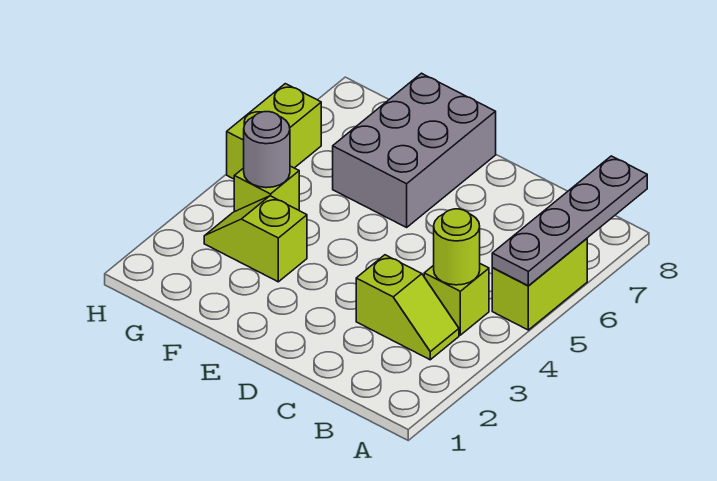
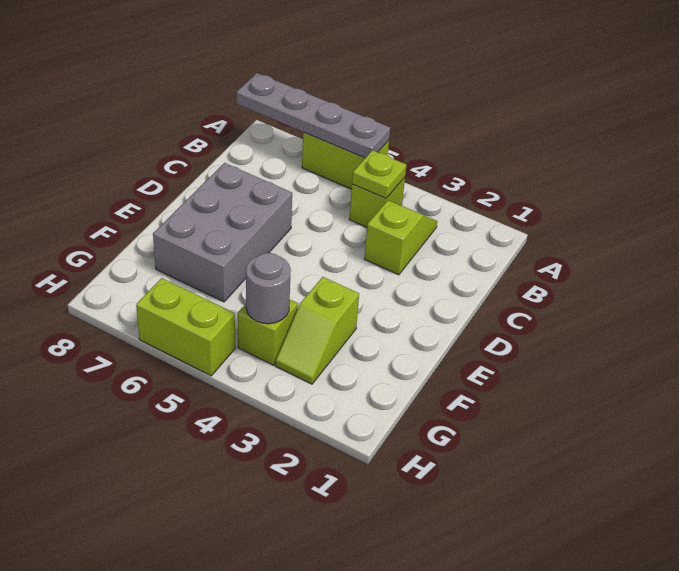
lime round brick B4 level 2 -> lime plate B4 level 2
grey brick E6:F8 level 1 -> grey brick D6:F7 level 1

